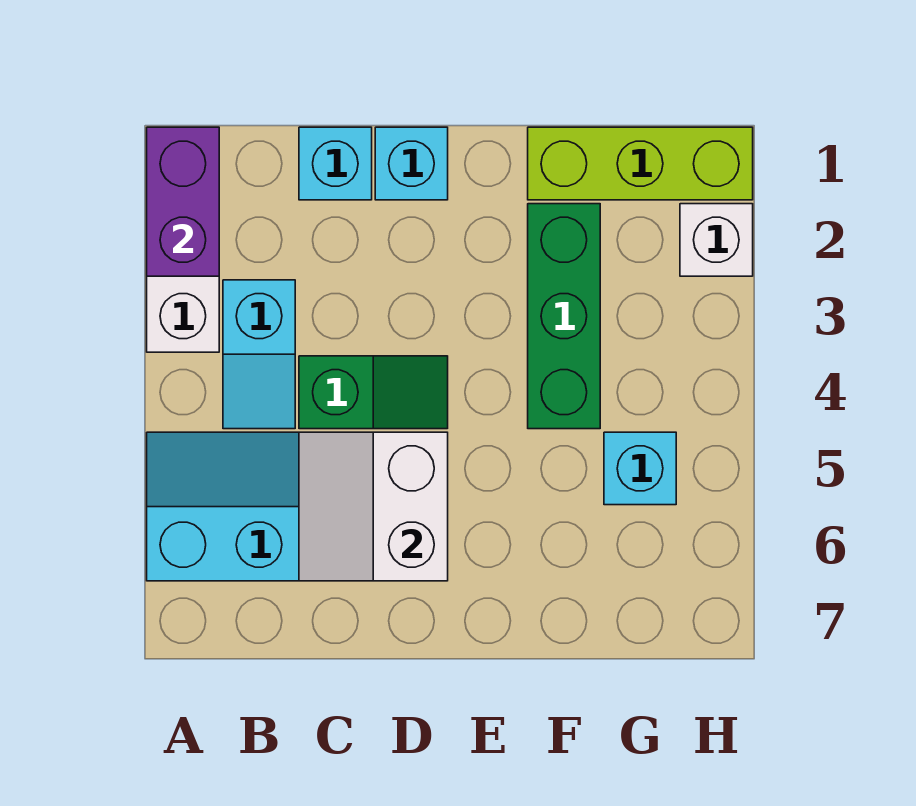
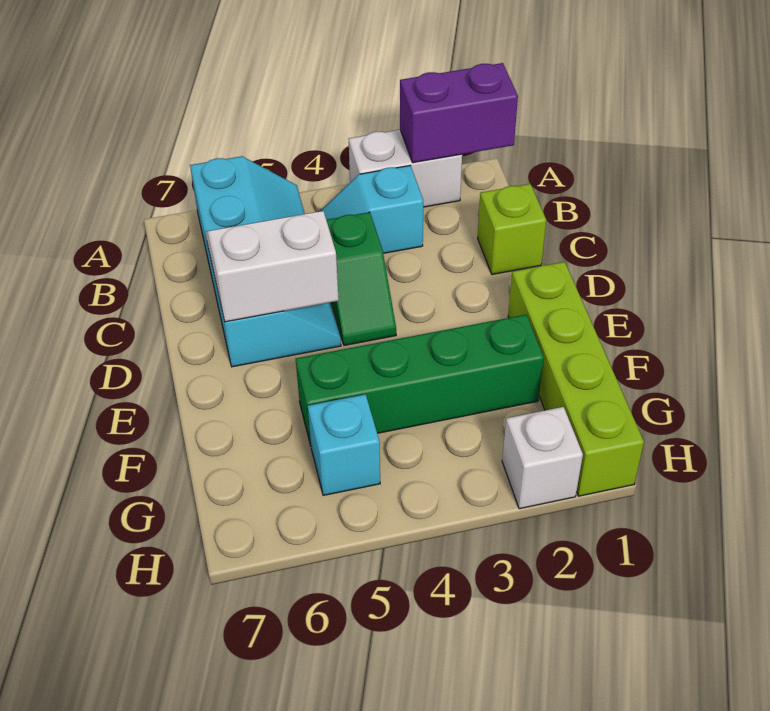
cyan brick C1 level 1 -> lime brick C1 level 1
cyan brick D1 level 1 -> none
lime brick F1:H1 level 1 -> lime brick E1:H1 level 1
green brick F2:F4 level 1 -> green brick F2:F5 level 1

